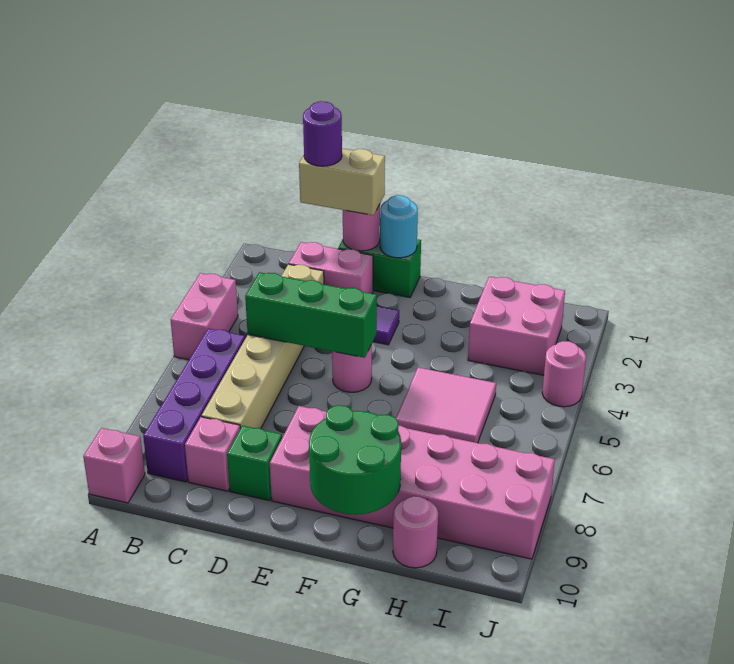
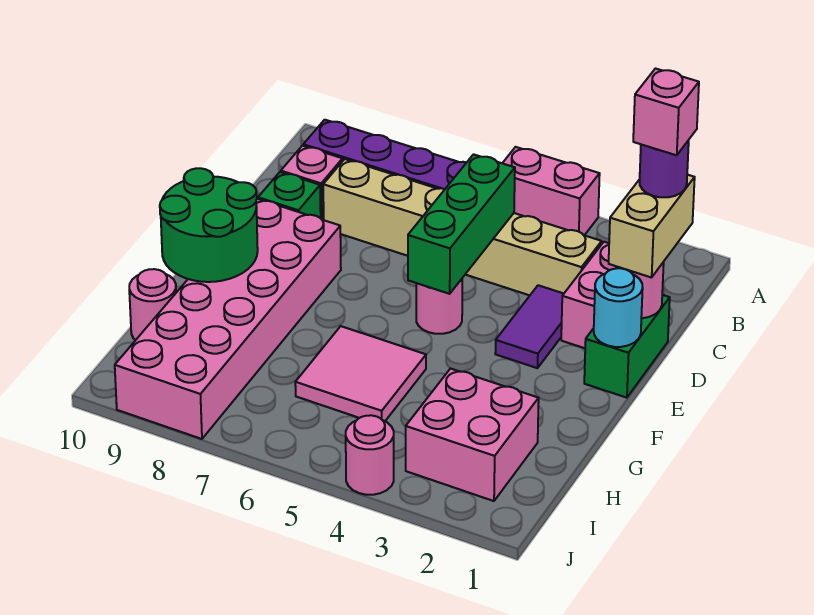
pink brick A10 level 1 -> pink brick C1 level 5

